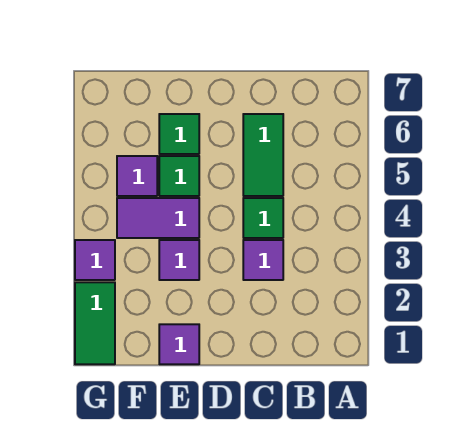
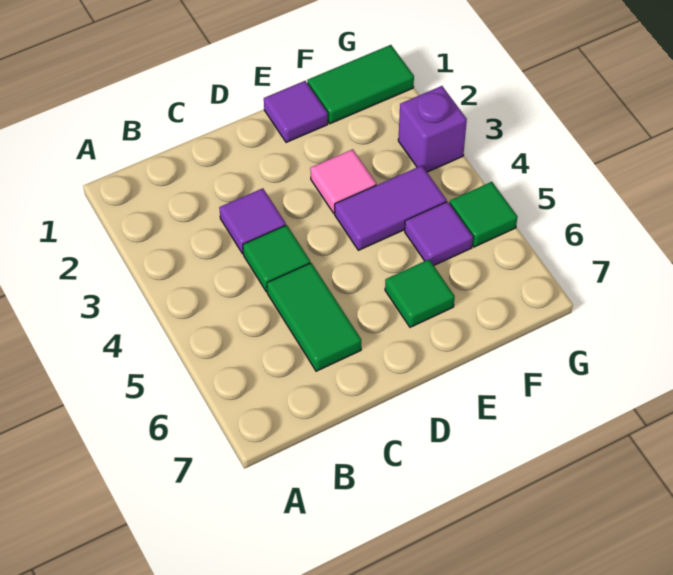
purple tile E3 level 1 -> pink tile E3 level 1
green tile E5 level 1 -> green tile G5 level 1
green tile G1:G2 level 1 -> green tile F1:G1 level 1
purple tile G3 level 1 -> purple brick G3 level 1

